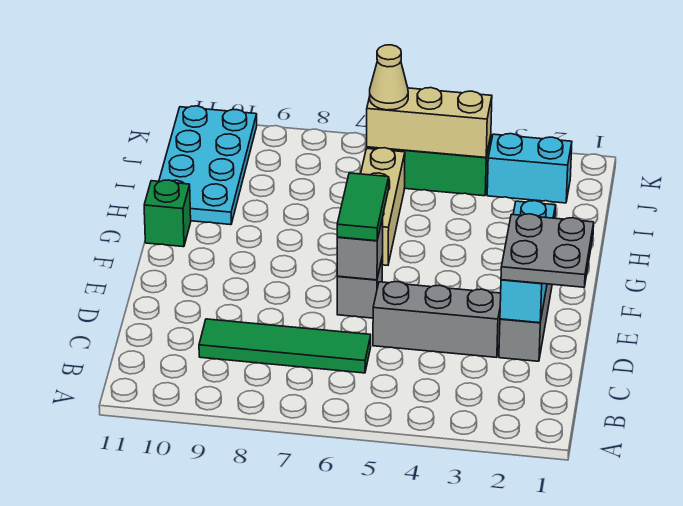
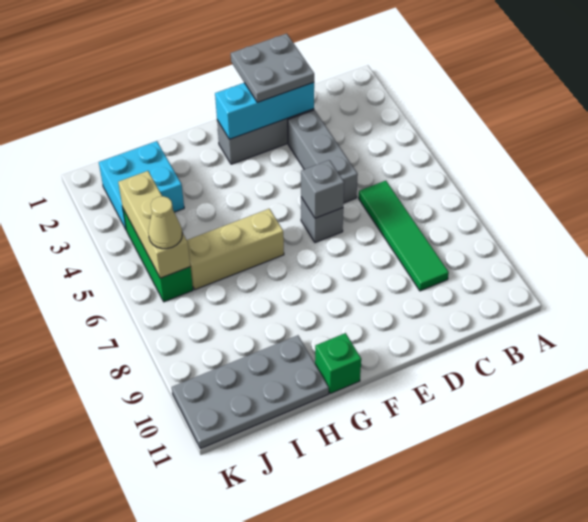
green tile E6:F6 level 3 -> none
cyan plate H10:K11 level 1 -> grey plate H10:K11 level 1
cyan brick J2:J3 level 1 -> cyan brick I2:J3 level 1

